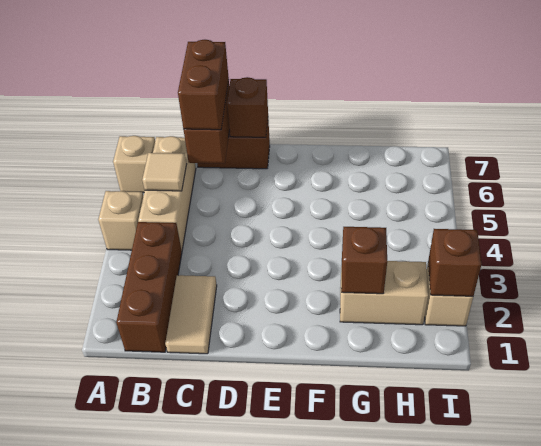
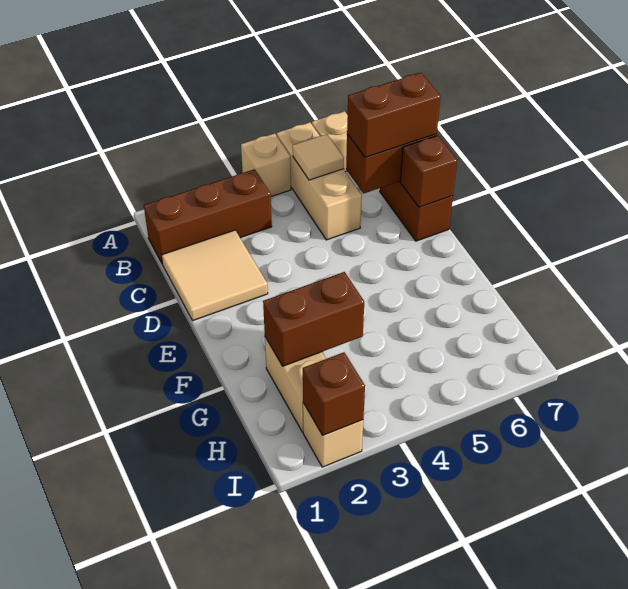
tan brick B4:B6 level 1 -> tan brick A5:C5 level 1
tan tile C1:C2 level 1 -> tan tile C1:D2 level 1
brown brick G2 level 2 -> brown brick G2:G3 level 2

